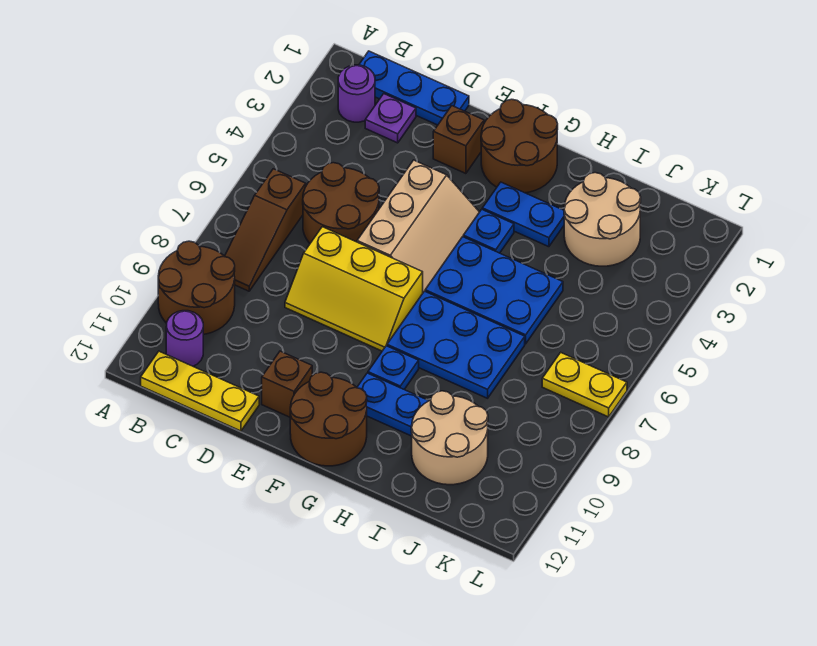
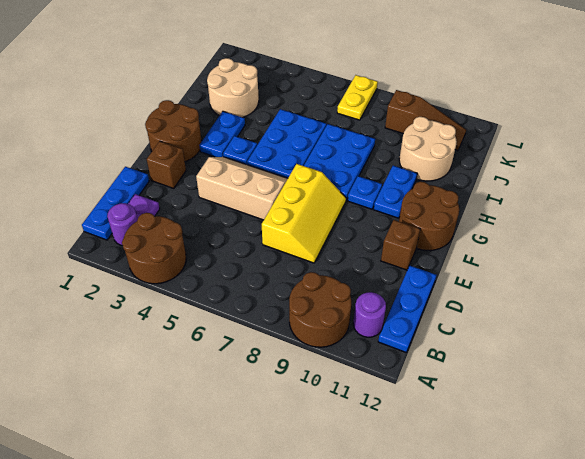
brown slope B6:B8 level 1 top 6 -> brown slope K9:K11 level 1 top 9
yellow plate B12:D12 level 1 -> blue plate B12:D12 level 1
brown round brick C5:D6 level 1 -> brown round brick A3:B4 level 1

